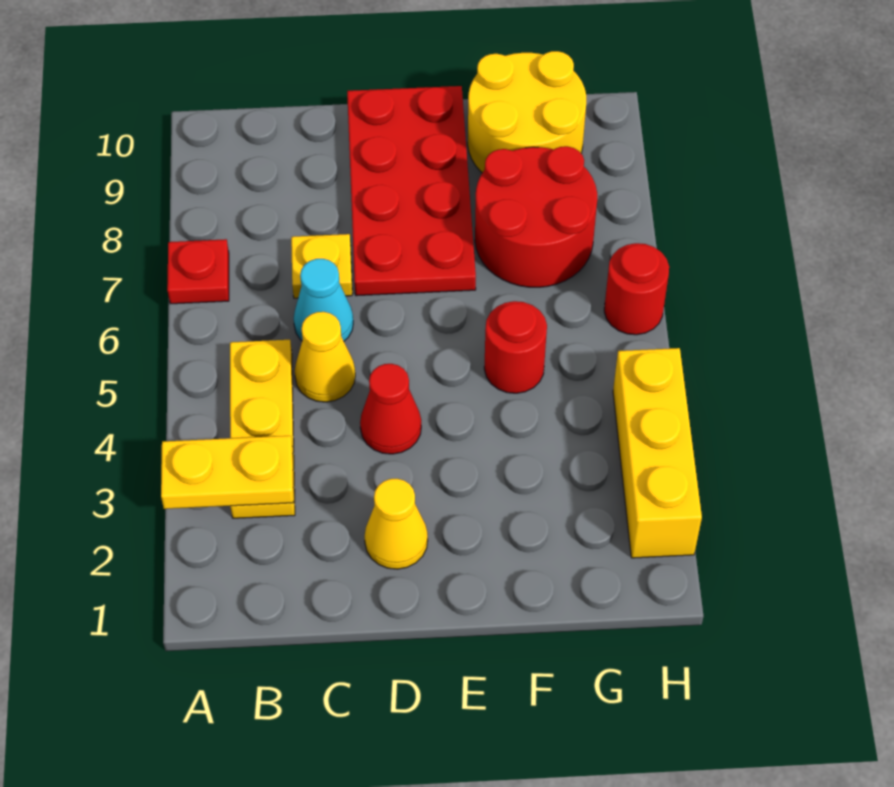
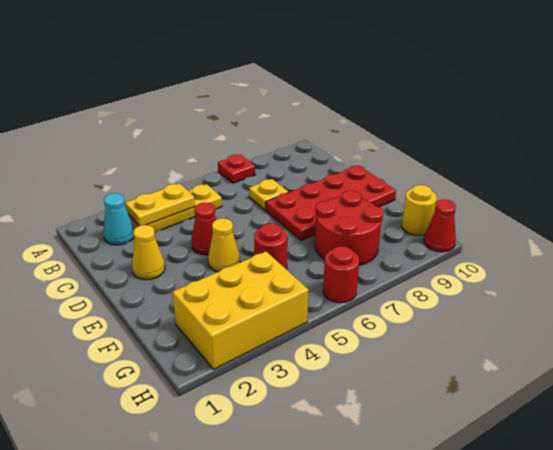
yellow plate A3:B3 level 2 -> yellow plate B3:B4 level 2
yellow cone C5 level 1 -> yellow cone E4 level 1
cyan cone C6 level 1 -> cyan cone B2 level 1
yellow round brick F9:G10 level 1 -> yellow round brick G10 level 1
yellow brick H2:H4 level 1 -> yellow brick G2:H4 level 1
none -> red cone H10 level 1

